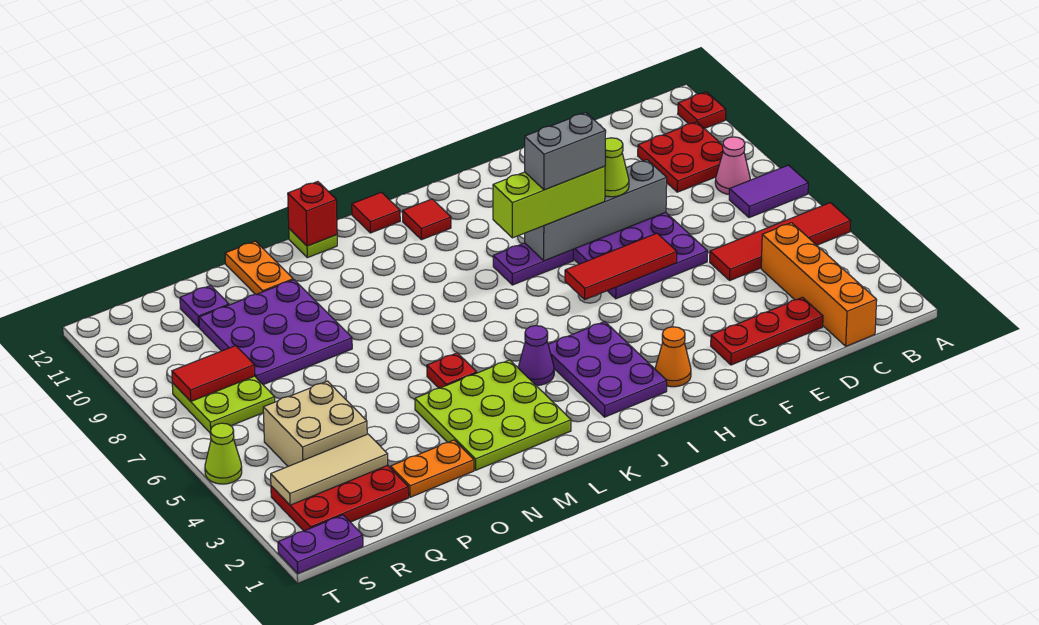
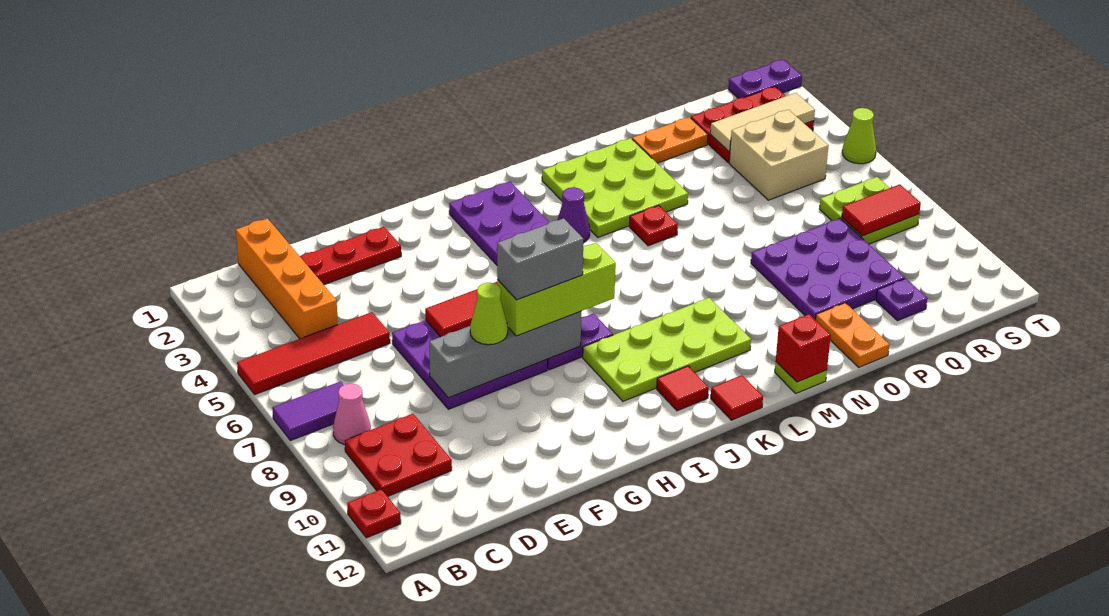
orange cone H2 level 1 -> none
none -> lime plate I9:L10 level 1

